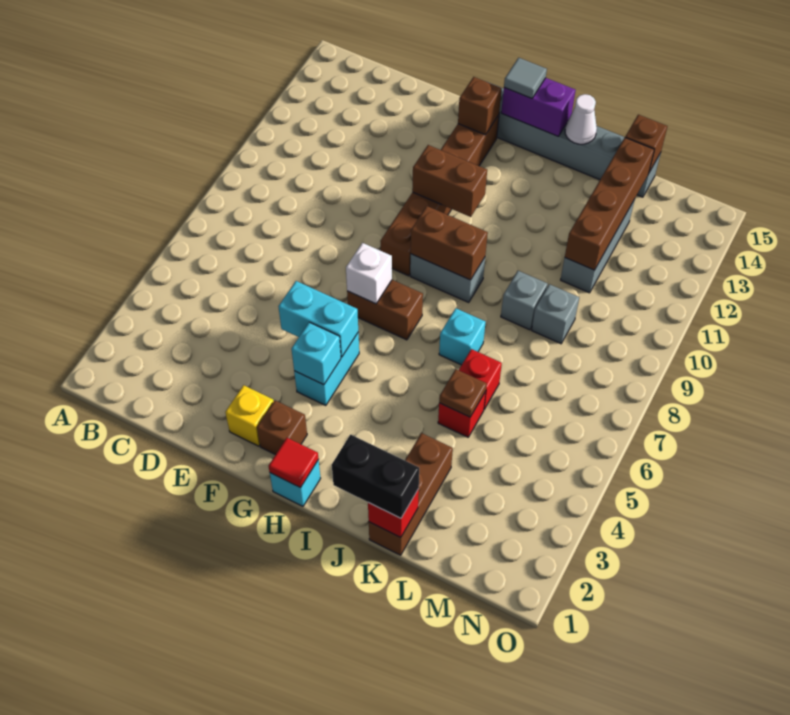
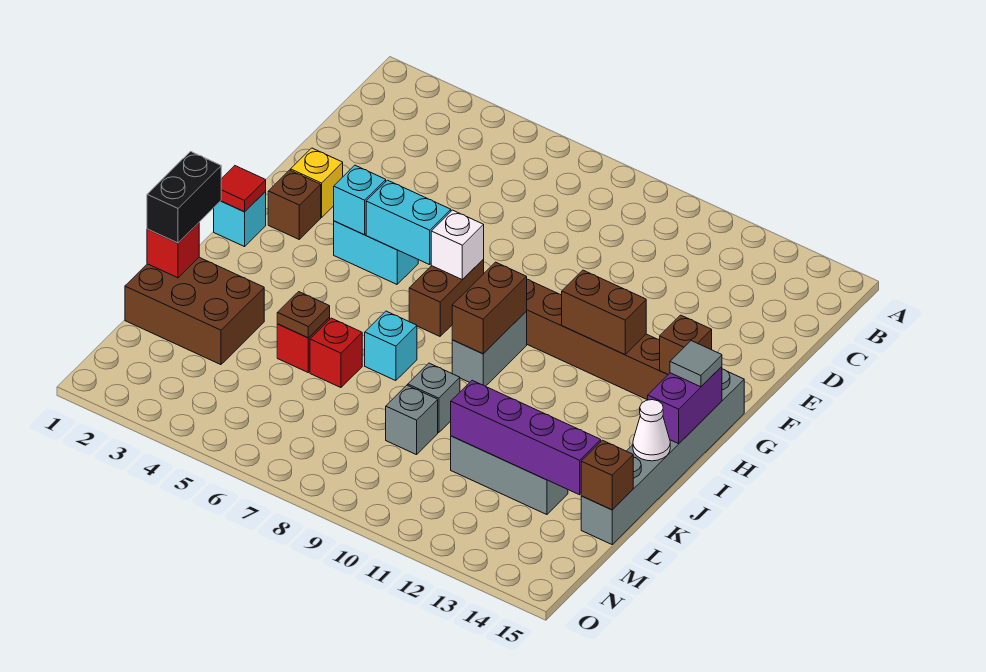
cyan brick F5:G5 level 2 -> cyan brick G5:G6 level 2
brown brick G11:H11 level 2 -> brown brick G11:G12 level 2
brown brick K1:K3 level 1 -> brown brick K1:L3 level 1
brown brick L11:L14 level 2 -> purple brick L11:L14 level 2

